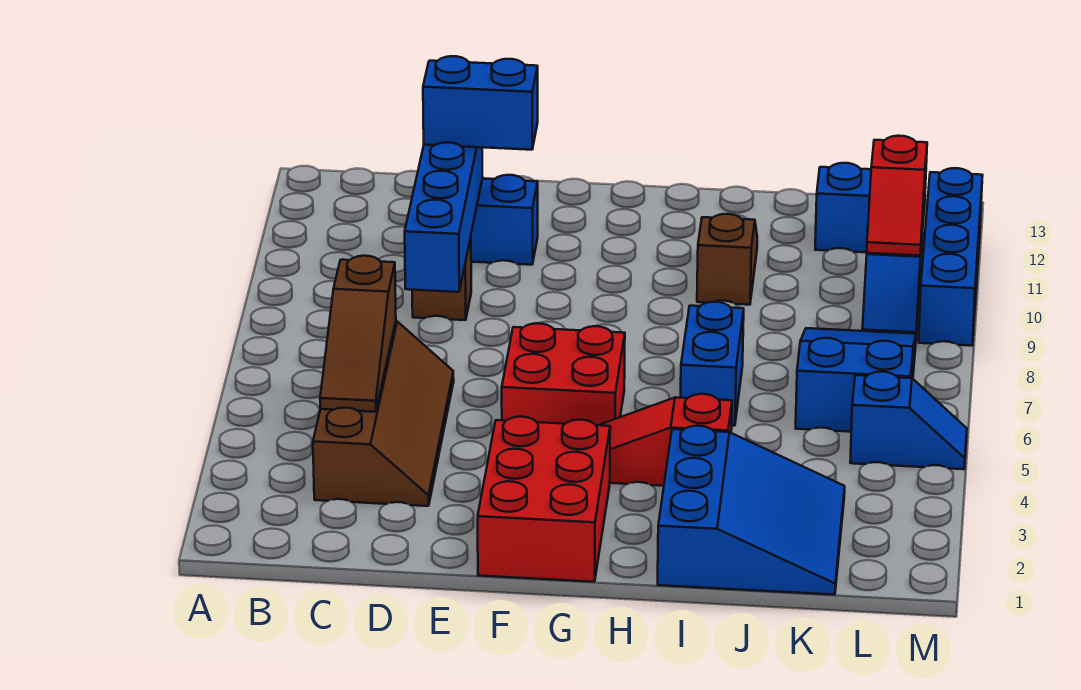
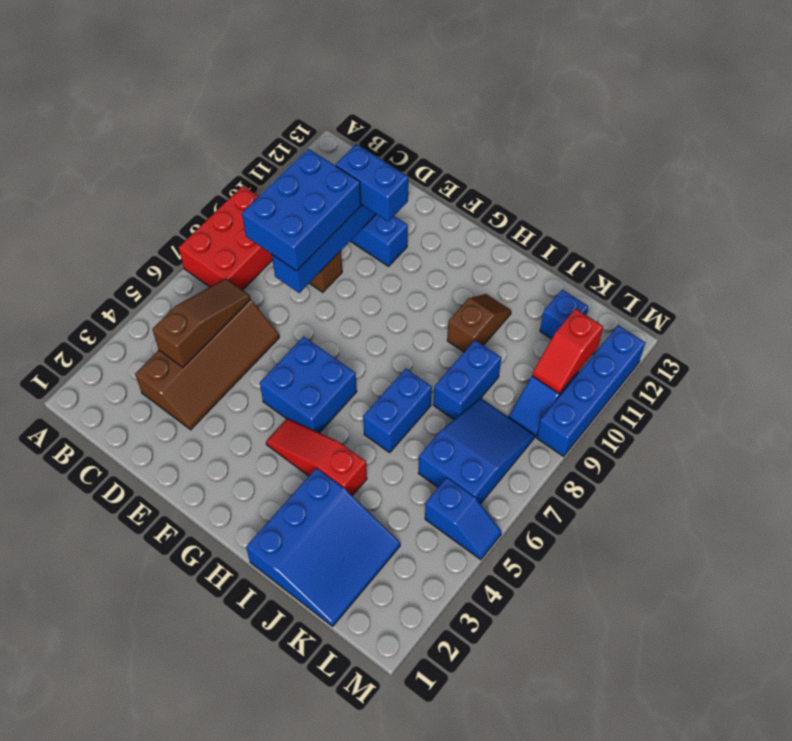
brown slope C4:C6 level 2 top 6 -> brown slope C4:C6 level 2 top 4
none -> blue brick C8:D10 level 3
red brick F1:G3 level 1 -> red brick A7:B9 level 1
red brick F5:G6 level 1 -> blue brick F5:G6 level 1
none -> blue brick J8:J9 level 1

